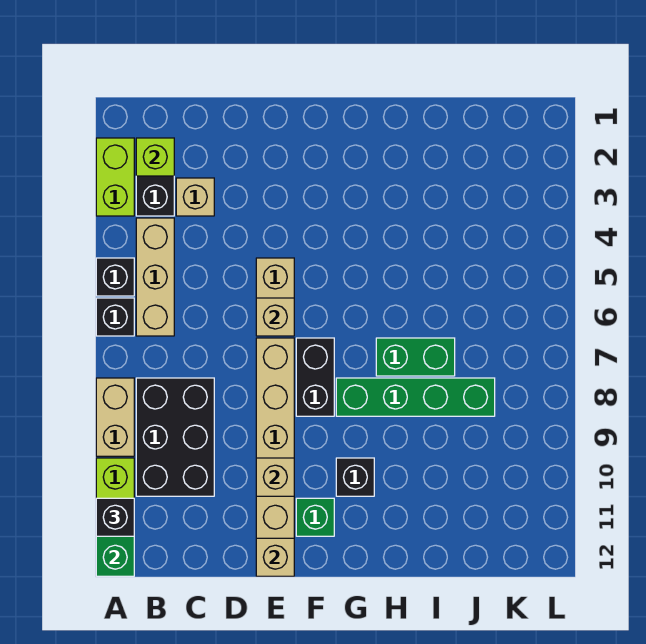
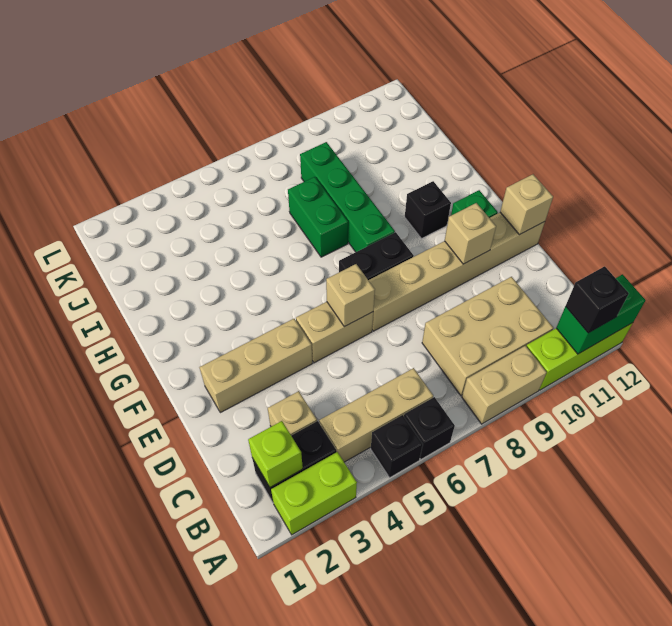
black brick B8:C10 level 1 -> tan brick B8:C10 level 1
none -> tan brick E2:E4 level 1

